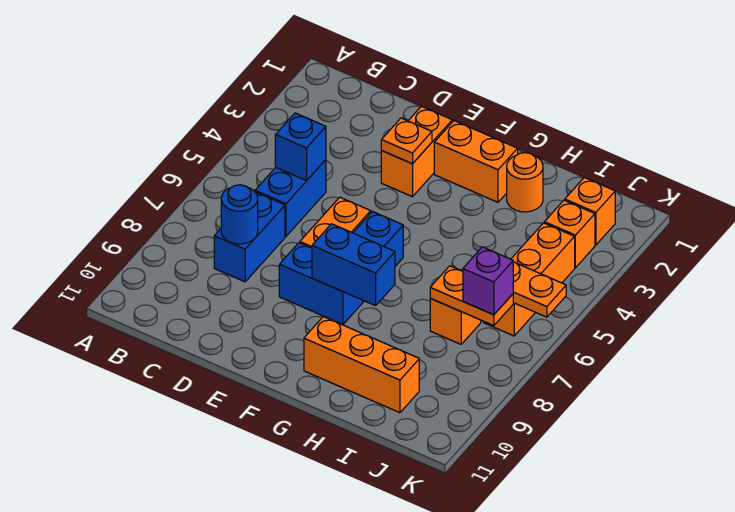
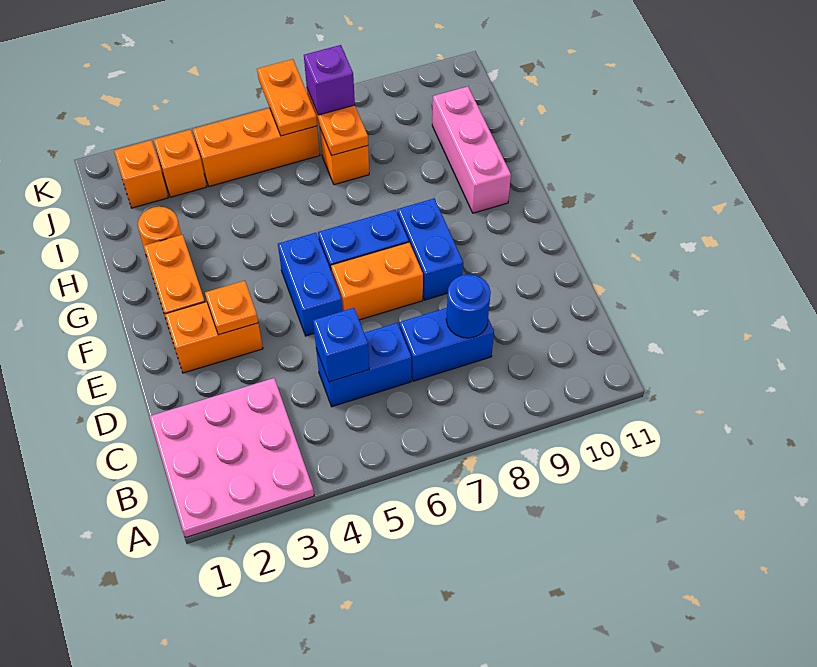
none -> pink plate A1:C3 level 1
blue brick F8:G8 level 2 -> blue brick E5:F5 level 1
orange brick G10:I10 level 1 -> pink brick G10:I10 level 1

